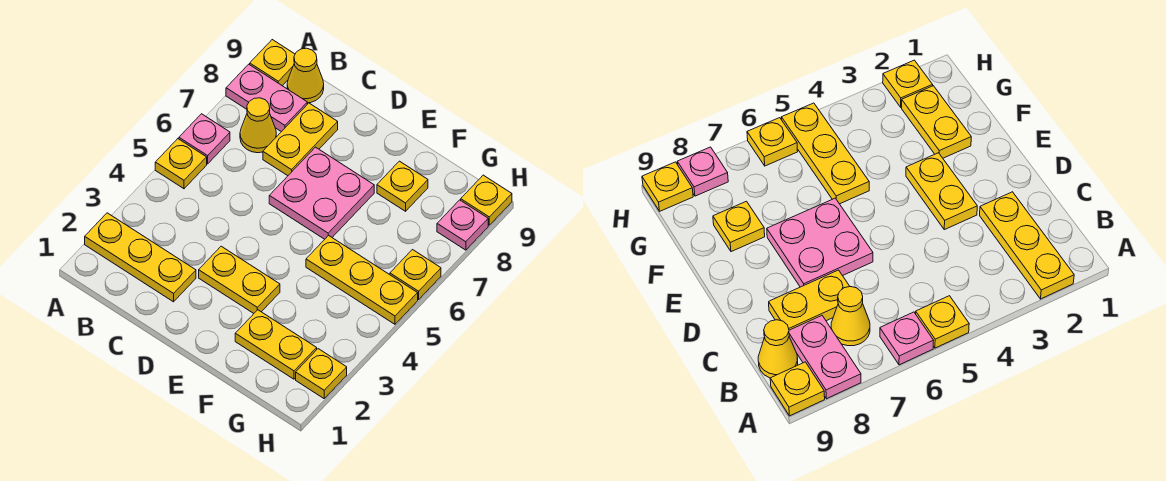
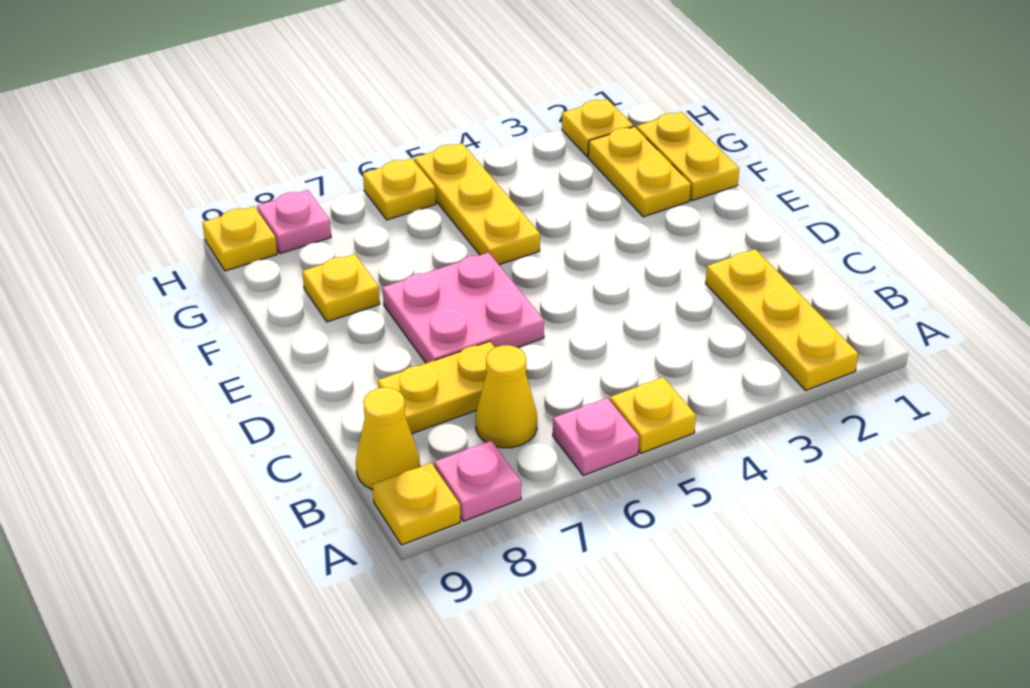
pink plate A8:B8 level 1 -> pink plate A8 level 1
yellow plate D3:E3 level 1 -> yellow plate F1:G1 level 1

